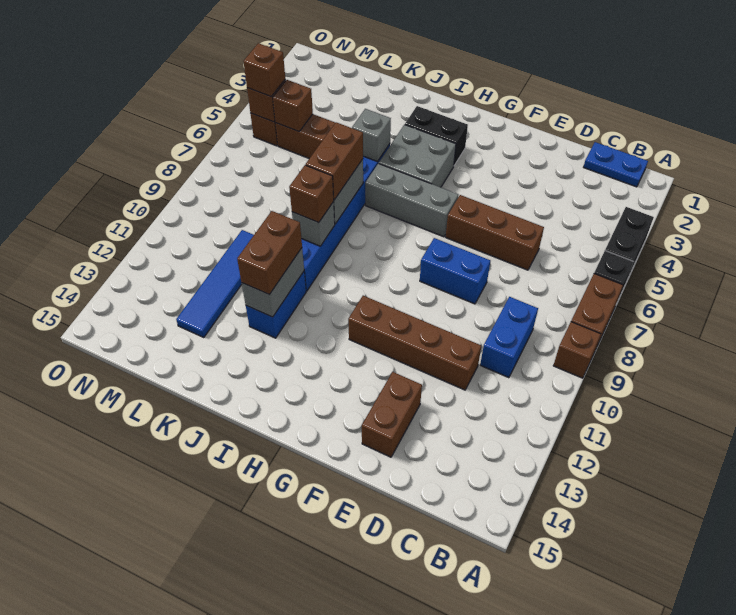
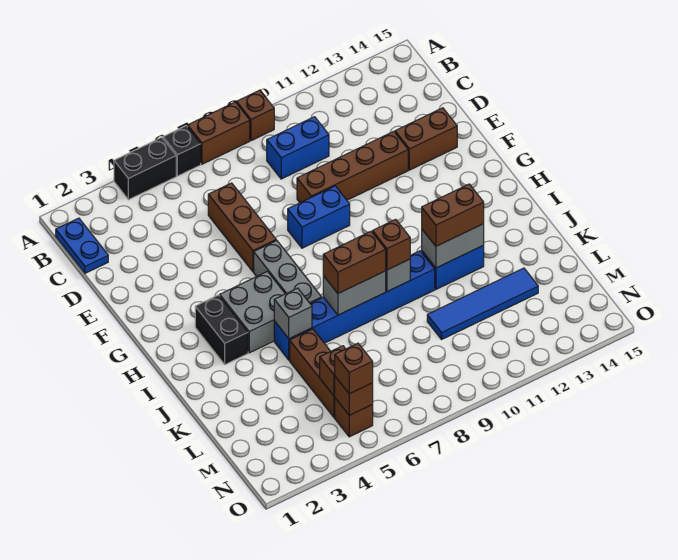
brown brick D11:G11 level 1 -> brown brick E9:E12 level 1
blue brick E8:F8 level 1 -> blue brick F8:F9 level 1

